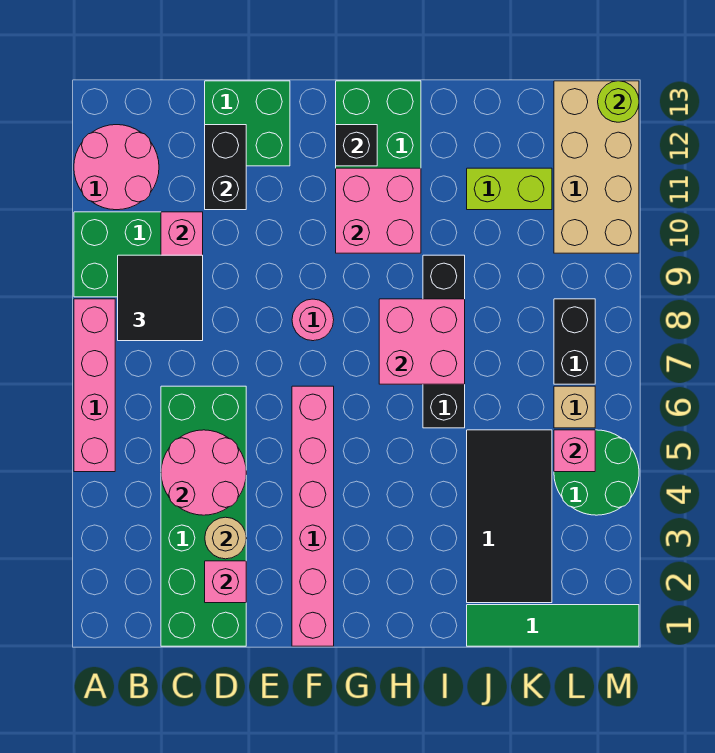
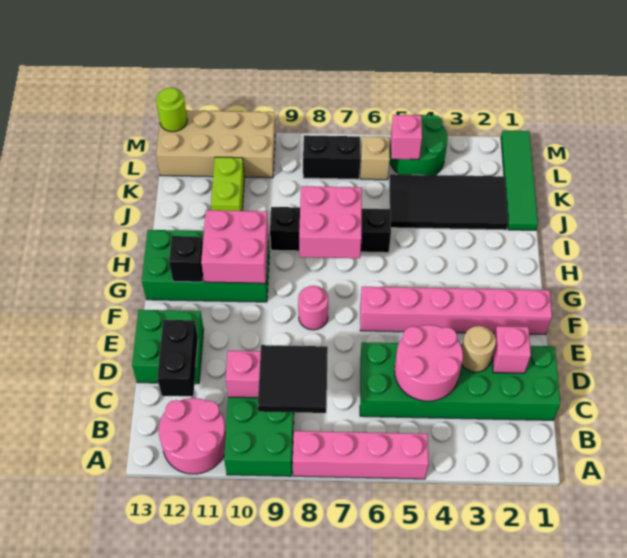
black brick D11:D12 level 2 -> black brick C12:D12 level 2

